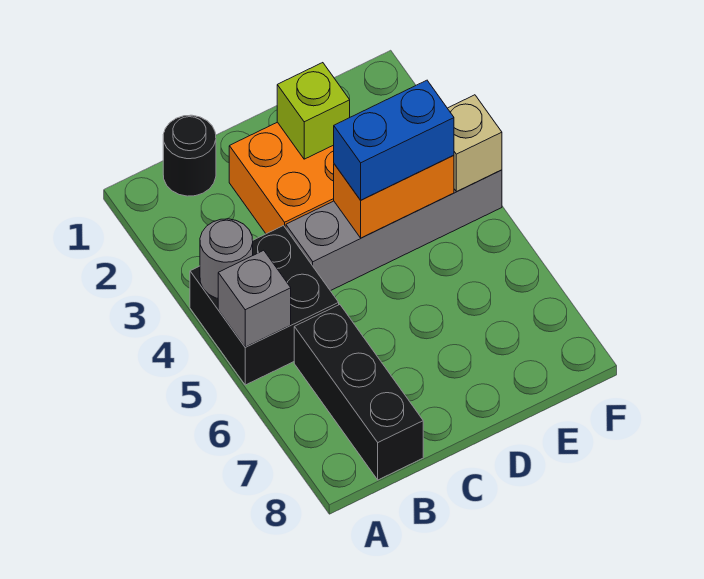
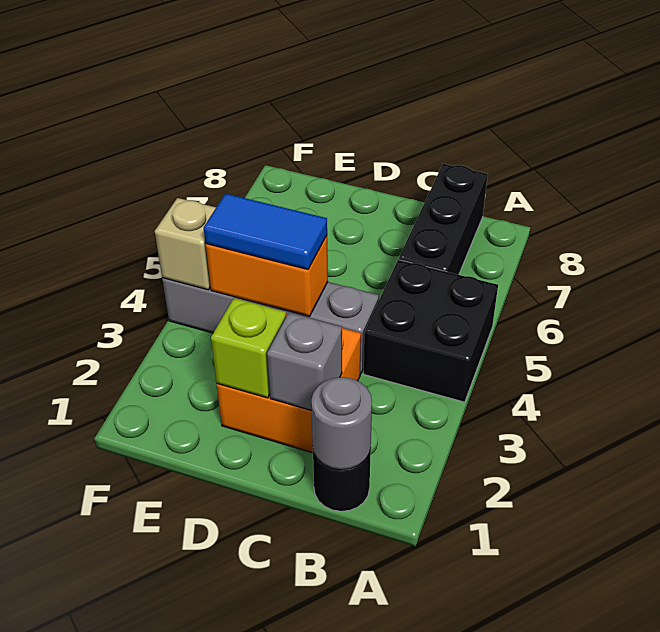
grey round brick A4 level 2 -> grey round brick B1 level 2
grey brick A5 level 2 -> grey brick C2 level 2
blue brick D4:E4 level 3 -> blue tile D4:E4 level 3

